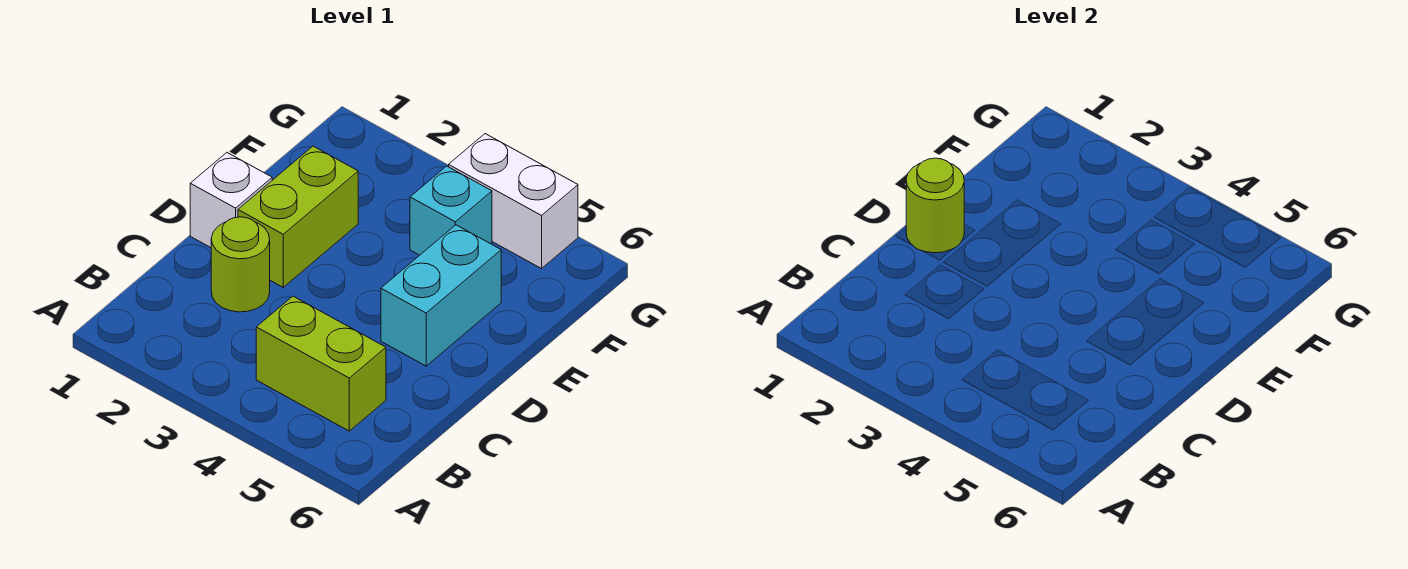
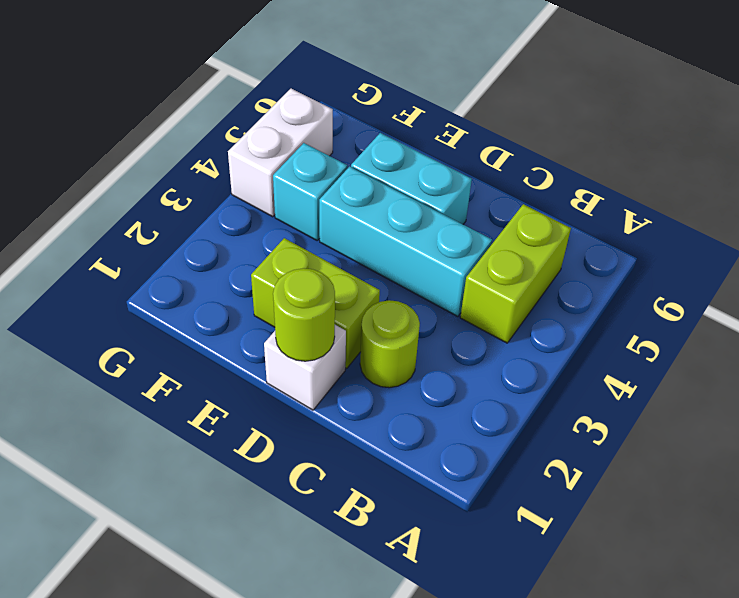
none -> cyan brick C4:E4 level 1

